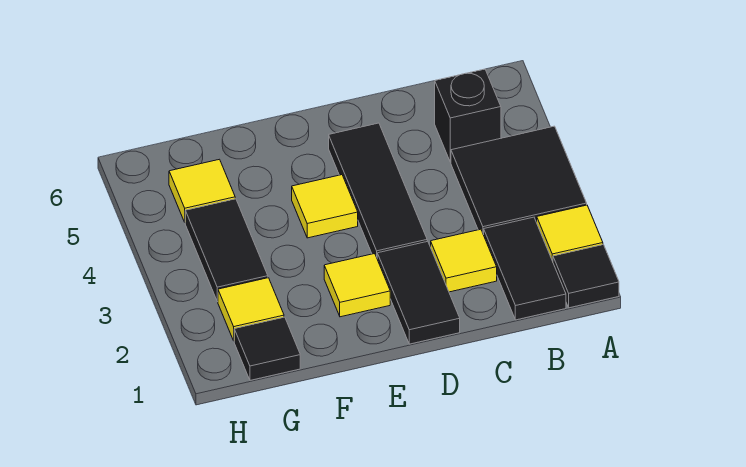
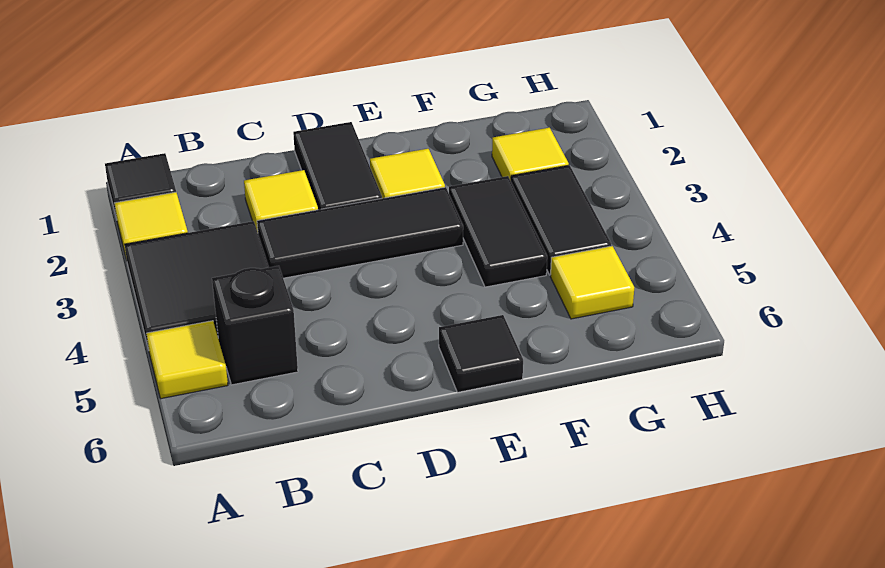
black tile B1:B2 level 1 -> black tile F3:F4 level 1
black tile D3:D5 level 1 -> black tile C3:E3 level 1
yellow tile E4 level 1 -> yellow tile A5 level 1
black tile G1 level 1 -> black tile E6 level 1

